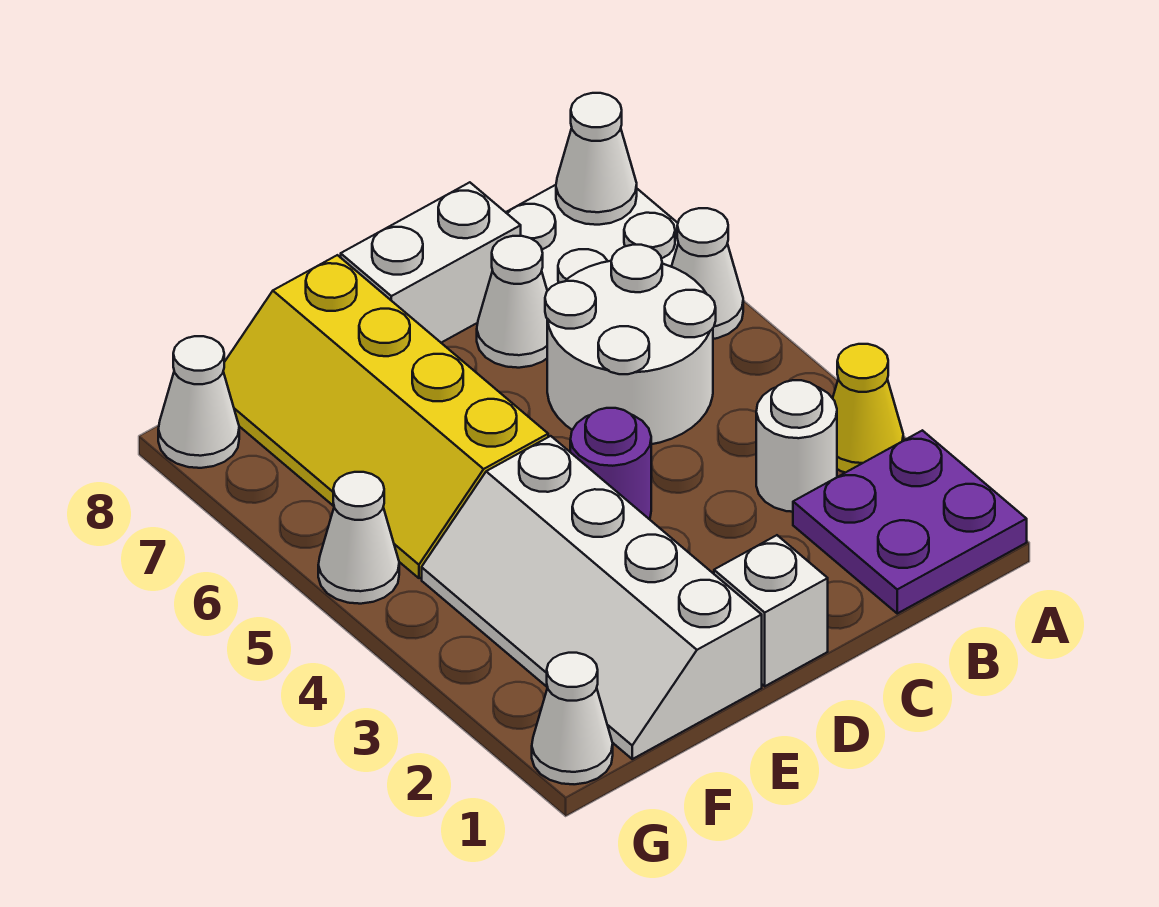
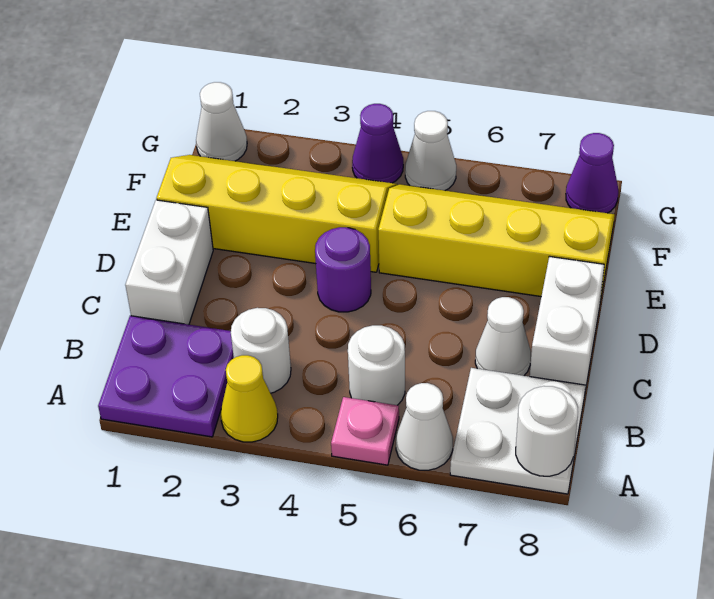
none -> pink plate A5 level 1
white cone A8 level 2 -> white round brick A8 level 2
white round brick B5:C6 level 1 -> white round brick B5 level 1
white brick D1 level 1 -> white brick C1:D1 level 1
white slope E1:F4 level 1 top E -> yellow slope E1:F4 level 1 top E
none -> purple cone G4 level 1
white cone G8 level 1 -> purple cone G8 level 1

